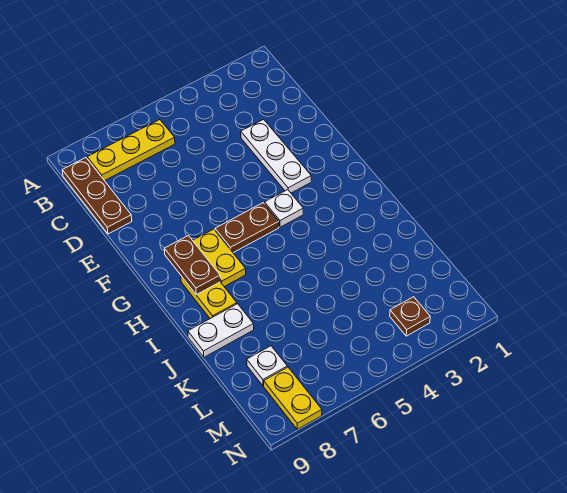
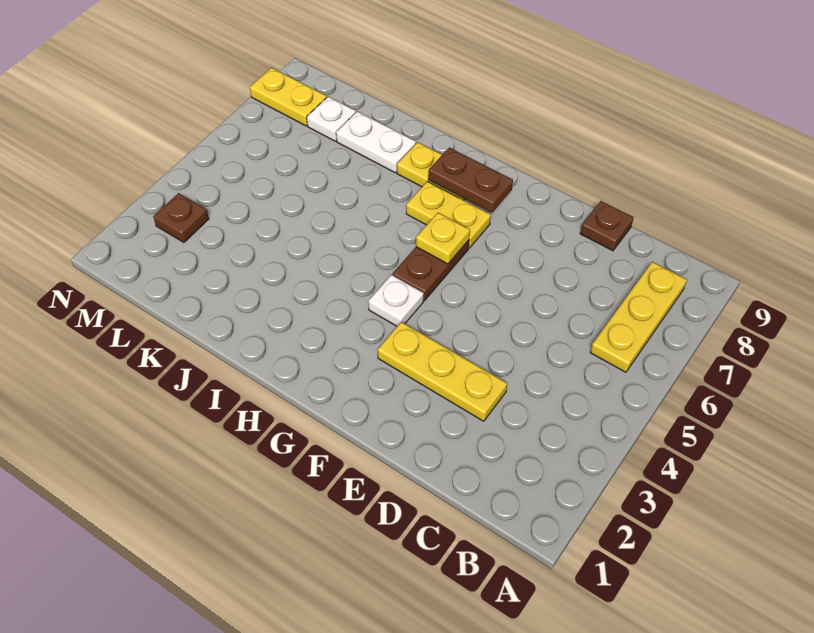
brown plate B9:D9 level 1 -> brown plate D9 level 1
white plate D3:F3 level 1 -> yellow plate D3:F3 level 1
none -> yellow plate G6 level 2
white plate J8:J9 level 1 -> white plate J8:K8 level 1

